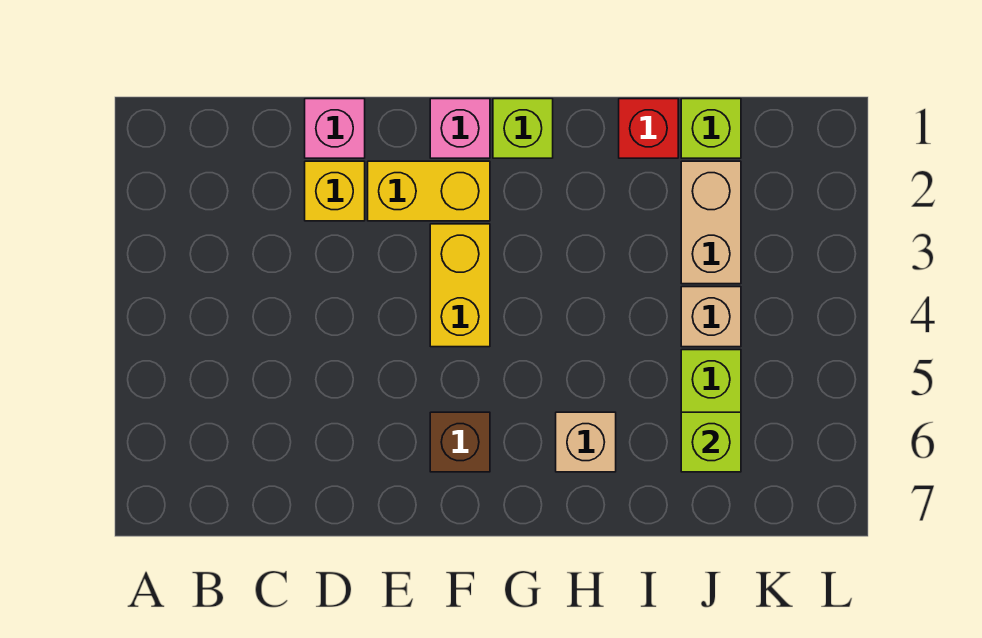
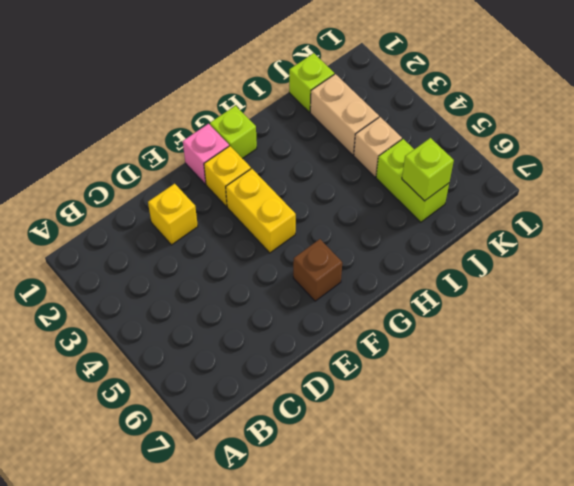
pink brick D1 level 1 -> none
yellow brick E2:F2 level 1 -> yellow brick F2 level 1
tan brick H6 level 1 -> none
red brick I1 level 1 -> none

